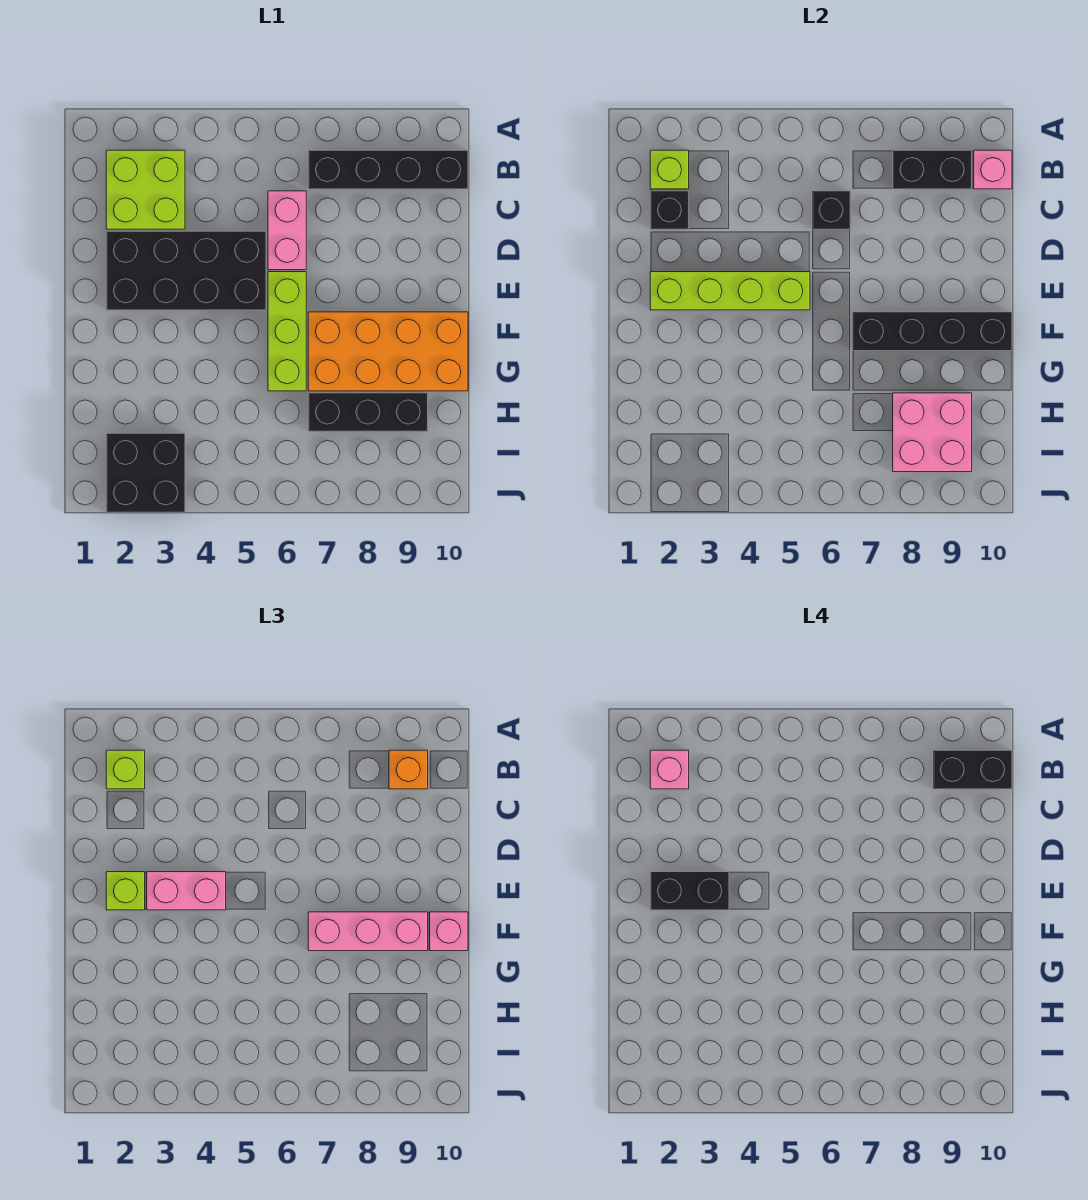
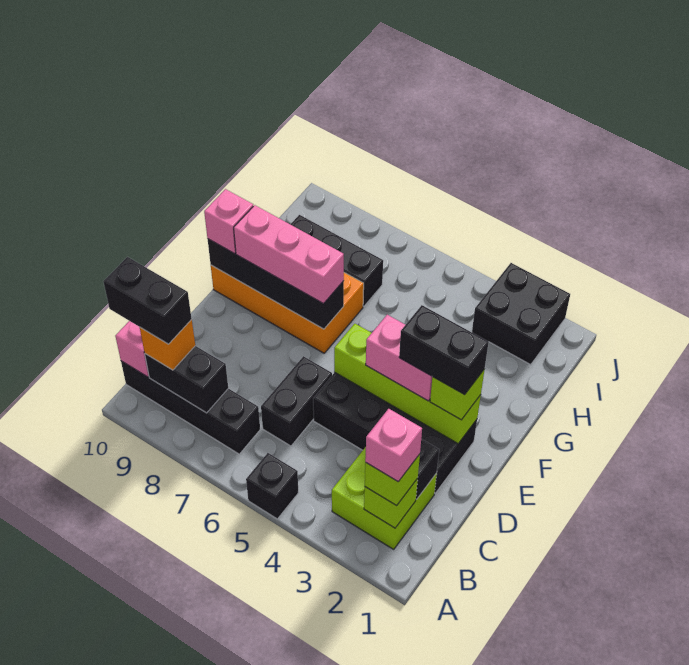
pink brick C6:D6 level 1 -> black brick C6:D6 level 1
black brick C6 level 2 -> black brick A5 level 1
lime brick E6:G6 level 1 -> none
pink brick H8:I9 level 2 -> none

